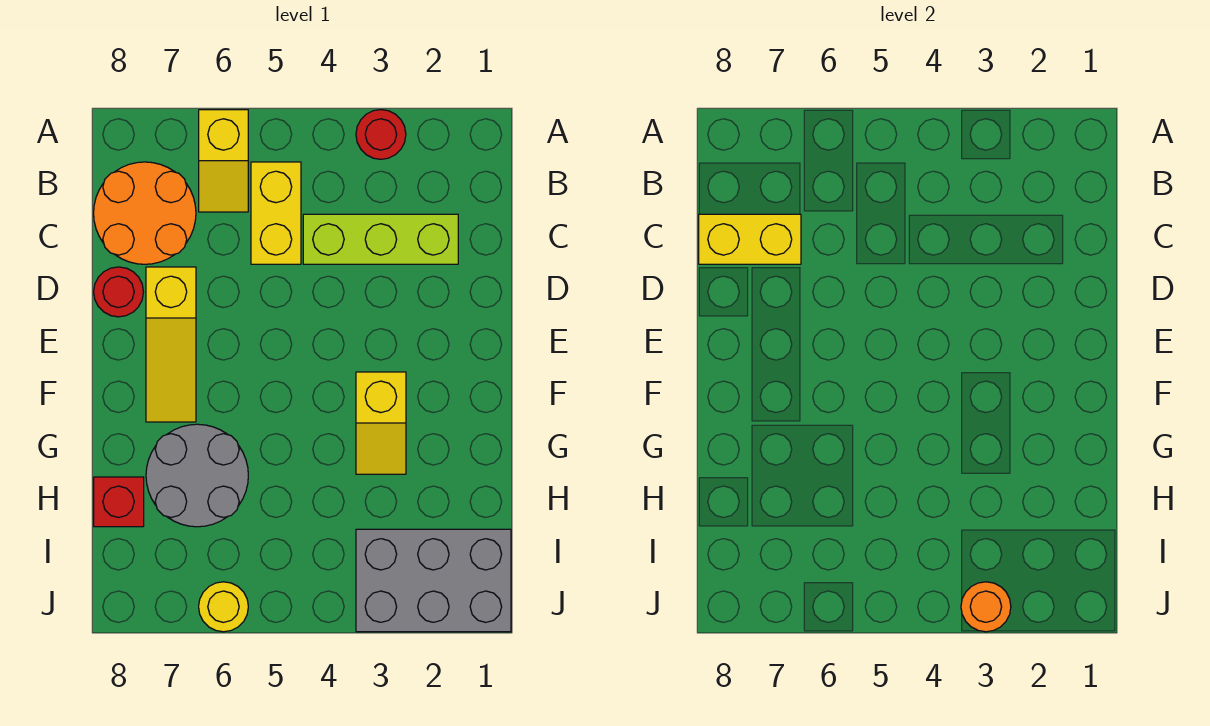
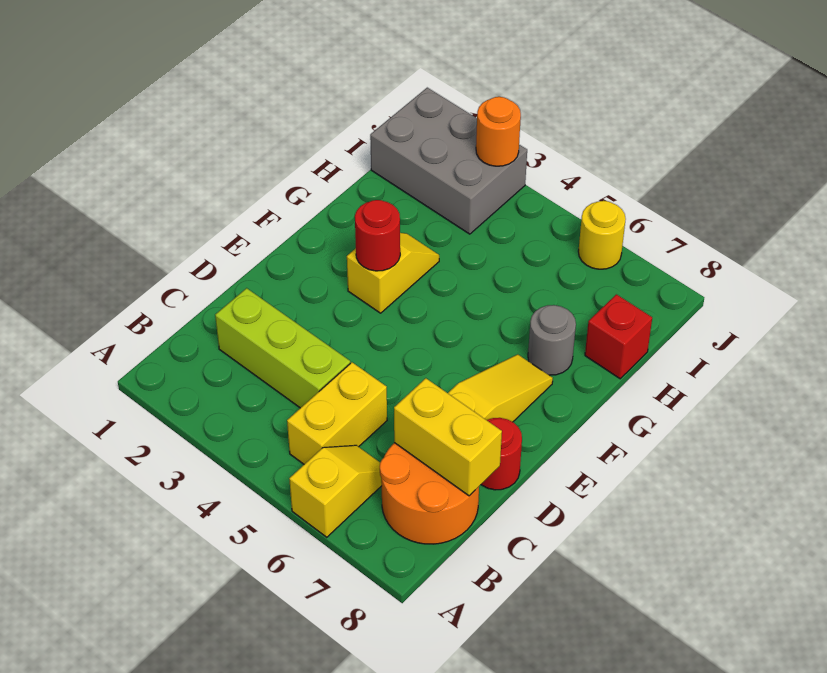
red round brick A3 level 1 -> red round brick F3 level 2
grey round brick G6:H7 level 1 -> grey round brick G7 level 1

